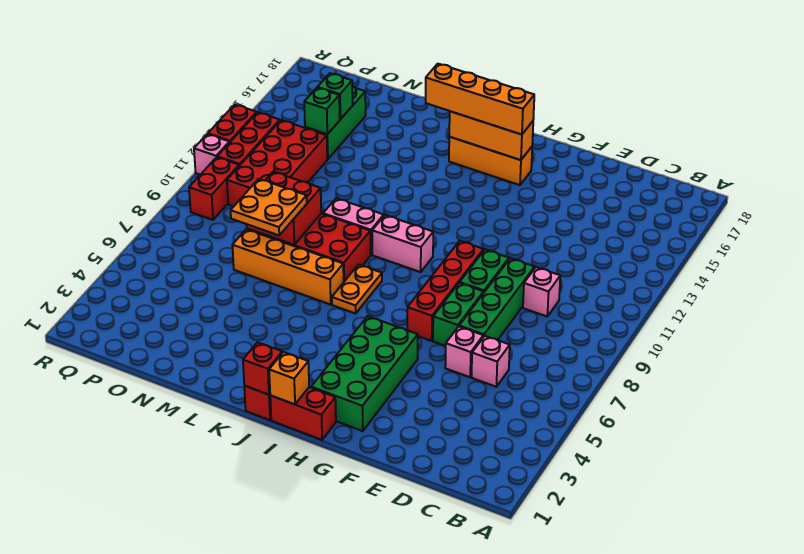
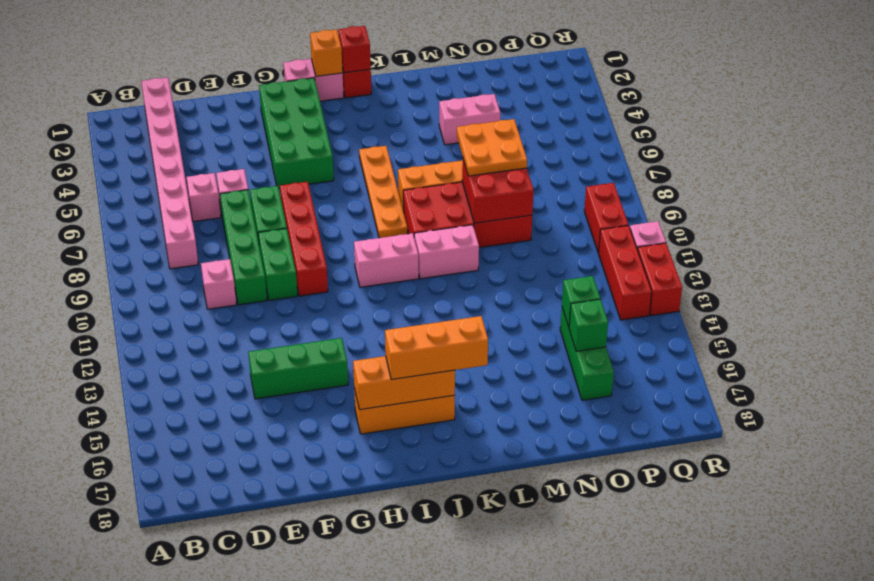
none -> pink brick C1:C8 level 1
none -> green brick E14:G14 level 1
red brick H1:I1 level 1 -> pink brick H1:I1 level 1
orange brick H16:K16 level 3 -> orange brick I16:K16 level 3
orange plate J7:J8 level 1 -> orange plate J5:J8 level 1
none -> pink brick M4:N4 level 1
red brick O10:P13 level 1 -> none

